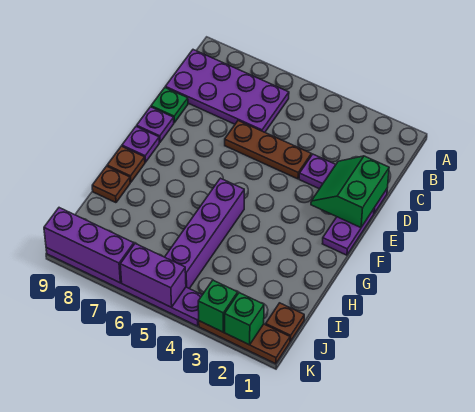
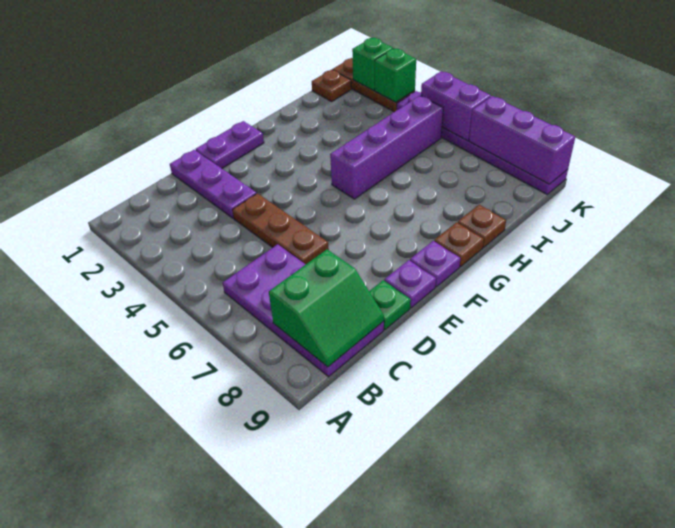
green slope D1:E2 level 2 top 1 -> green slope B8:C9 level 2 top 8

